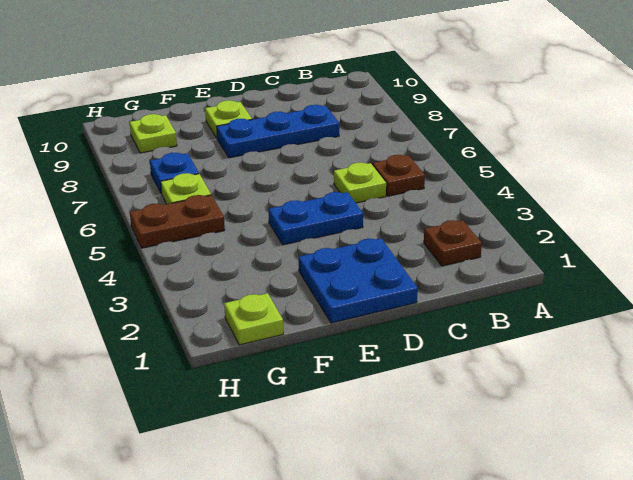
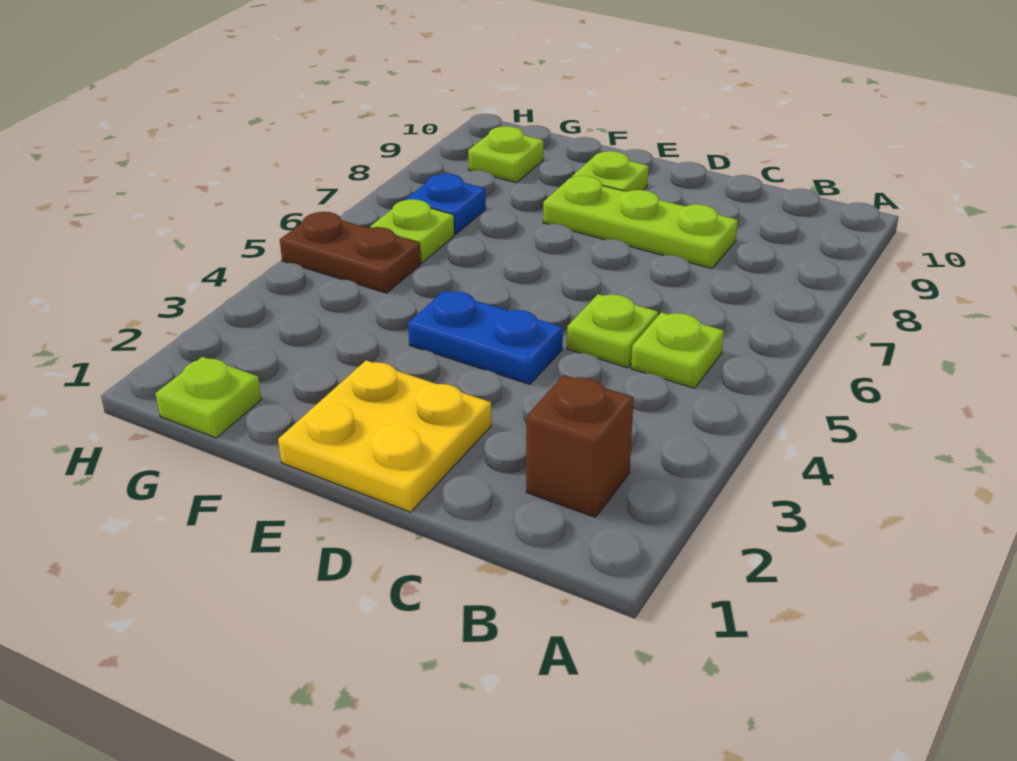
brown plate B2 level 1 -> brown brick B2 level 1
brown plate B5 level 1 -> lime plate B5 level 1
blue plate C8:E8 level 1 -> lime plate C8:E8 level 1
blue plate D1:E2 level 1 -> yellow plate D1:E2 level 1

